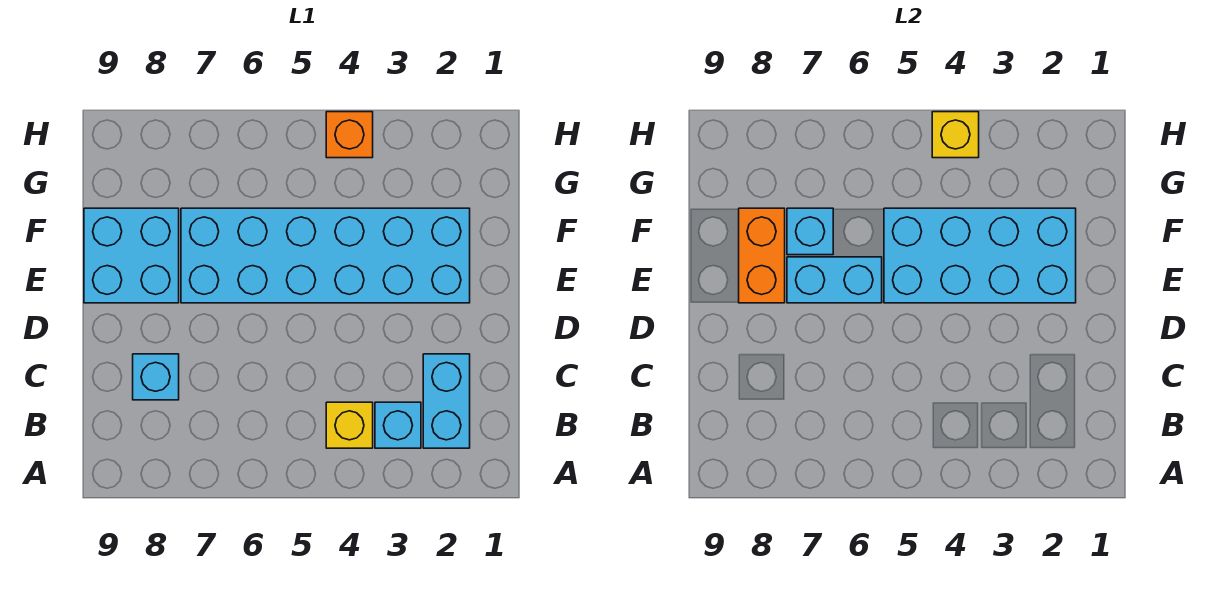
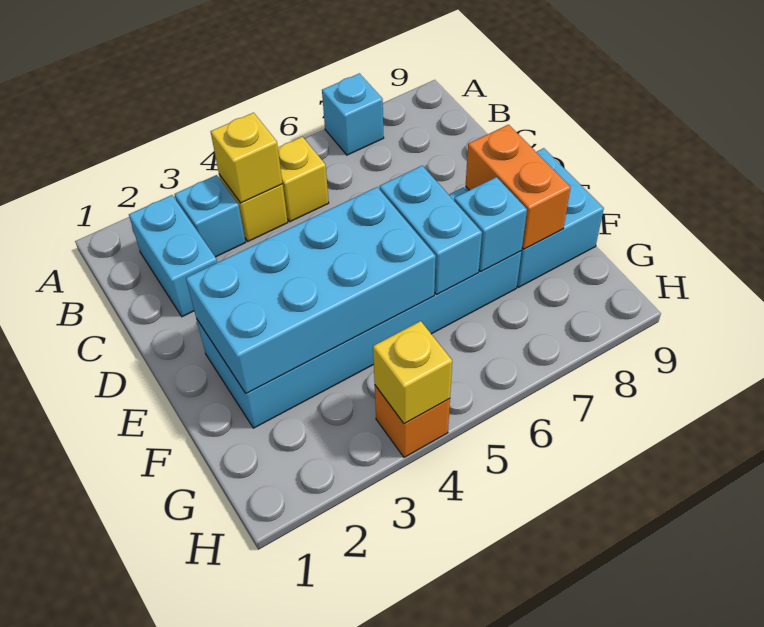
none -> yellow brick B4 level 2
none -> yellow brick B5 level 1
cyan brick C8 level 1 -> cyan brick A7 level 1
cyan brick E6:E7 level 2 -> cyan brick E6:F6 level 2

